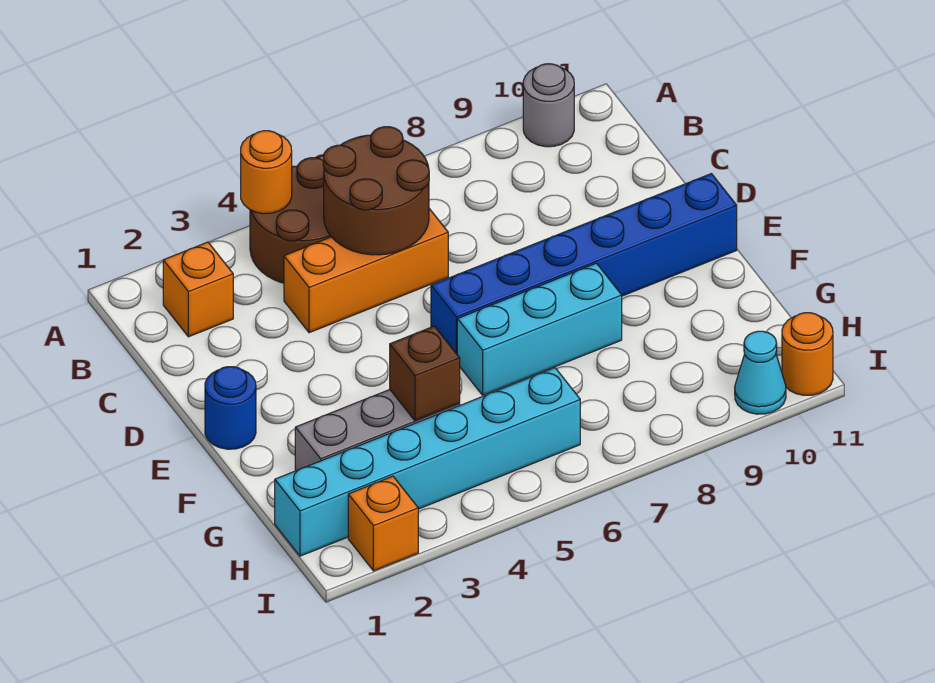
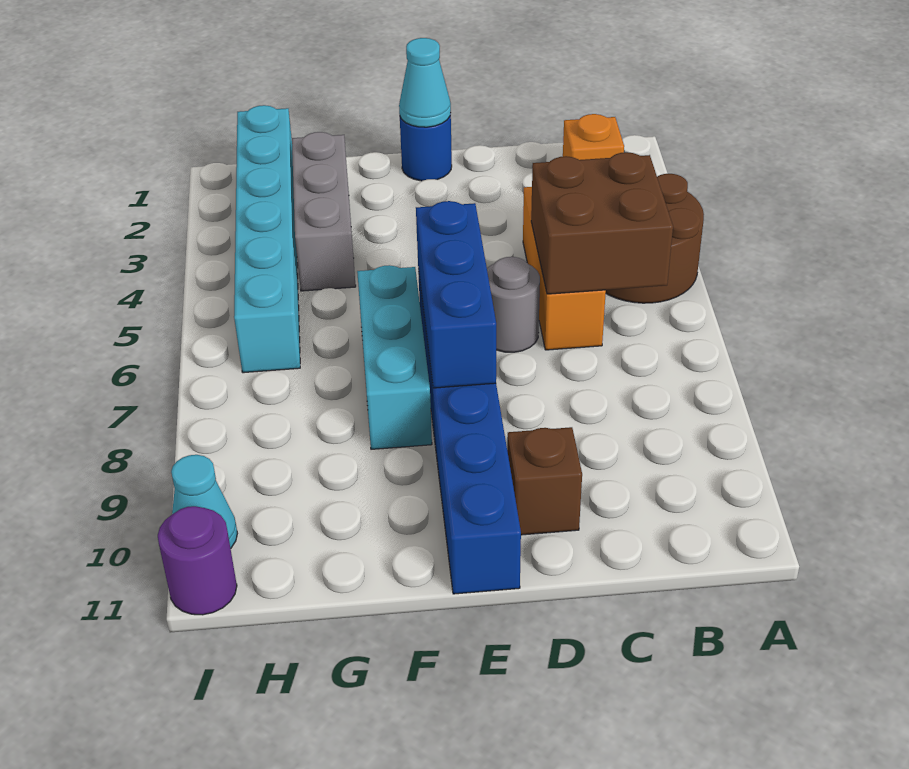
orange round brick A4 level 2 -> none
grey round brick A10 level 1 -> grey round brick D6 level 1
brown round brick B5:C6 level 2 -> brown brick B5:C6 level 2
none -> cyan cone E1 level 2
none -> blue brick E6:E8 level 2
brown brick G4 level 2 -> brown brick D10 level 1
orange brick I2 level 1 -> none
orange round brick I11 level 1 -> purple round brick I11 level 1

